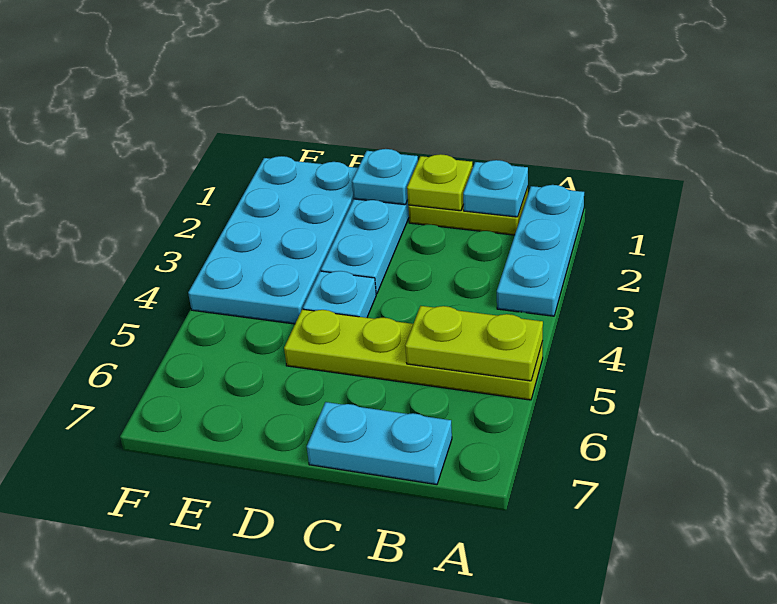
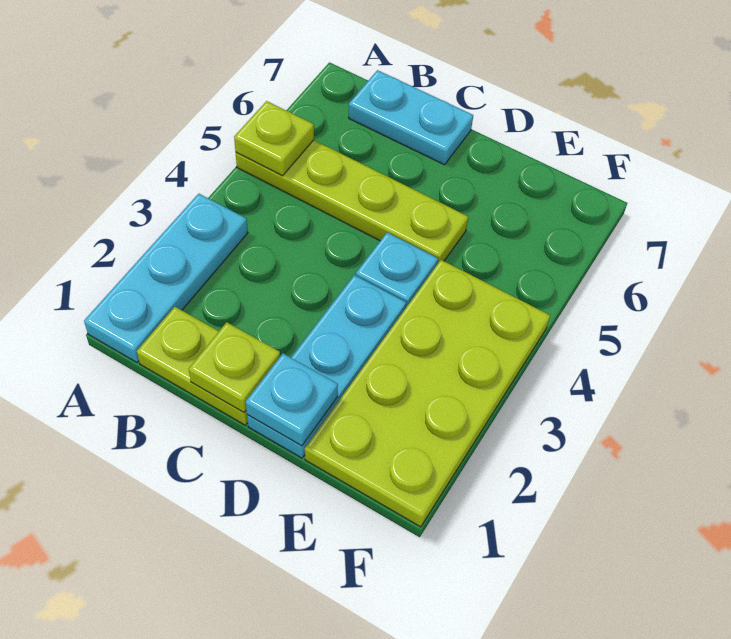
lime plate A5:B5 level 2 -> lime plate A5 level 2
cyan plate B1 level 2 -> none
cyan plate E1:F4 level 1 -> lime plate E1:F4 level 1

